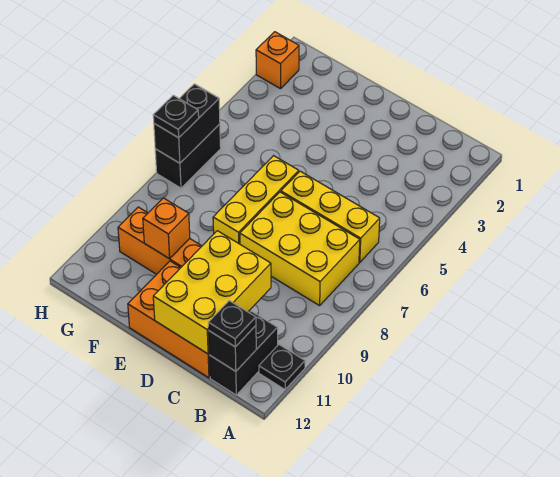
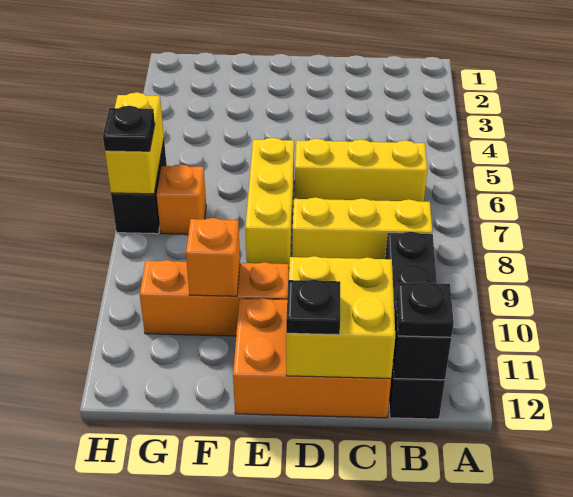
black plate A11 level 1 -> black plate D12 level 3
yellow brick B7:D8 level 1 -> yellow brick B8:D8 level 1
black brick B11:B12 level 1 -> black brick B9:B12 level 1
yellow brick C10:D12 level 2 -> yellow brick C11:D12 level 2
orange brick H2 level 1 -> orange brick G7 level 1
black brick H6:H7 level 2 -> yellow brick H6:H7 level 2

